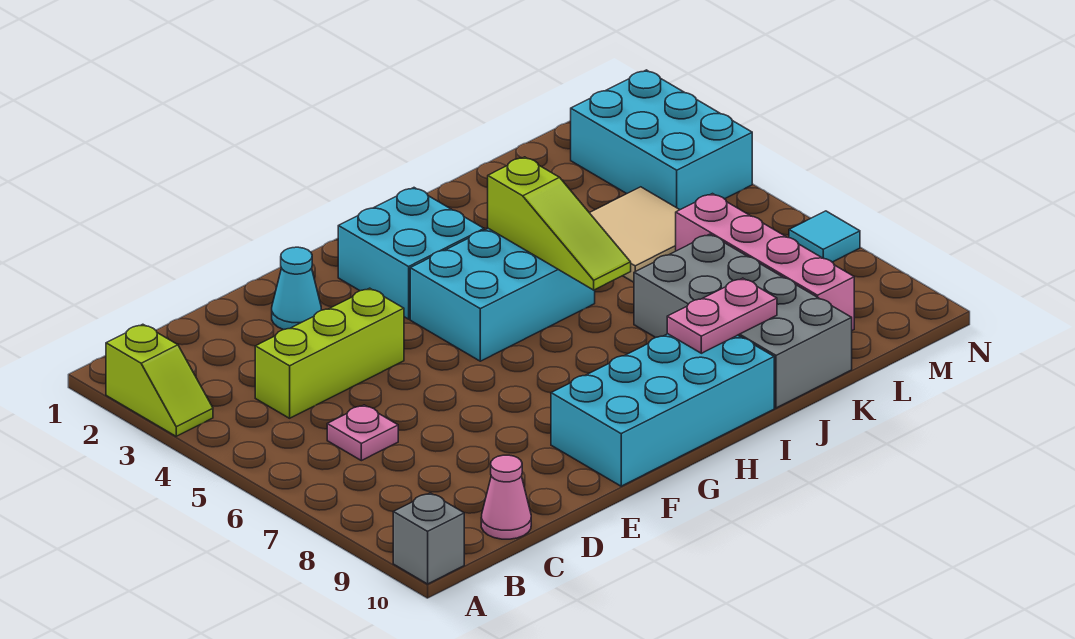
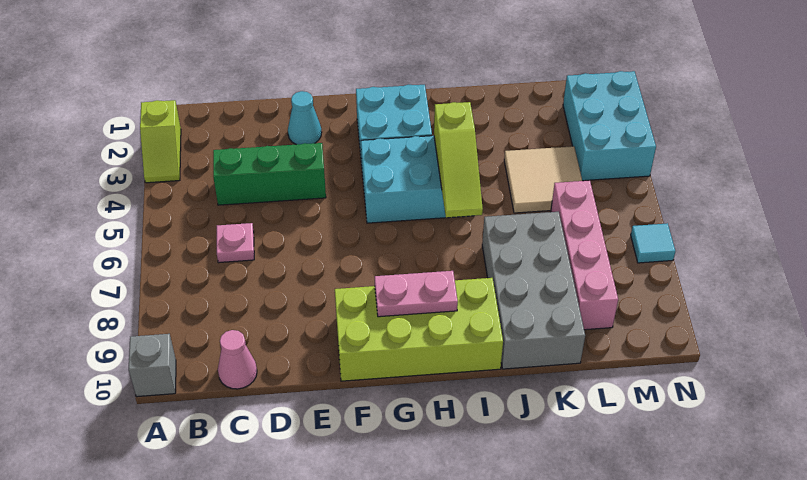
lime brick C4:E4 level 1 -> green brick C4:E4 level 1
cyan brick F9:I10 level 1 -> lime brick F9:I10 level 1
pink plate I9:J9 level 2 -> pink plate G9:H9 level 2

